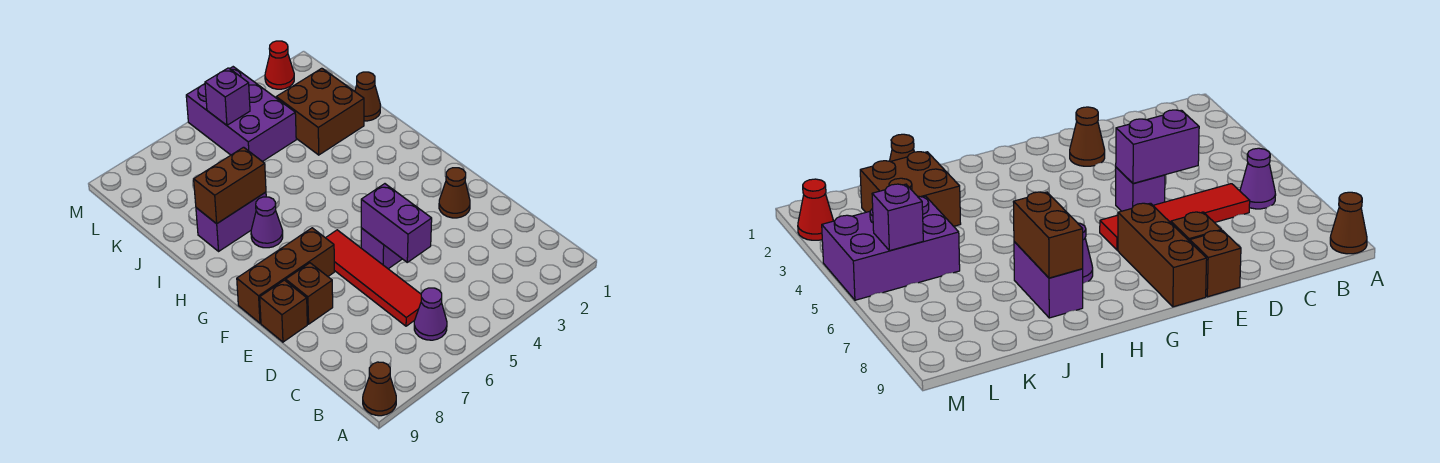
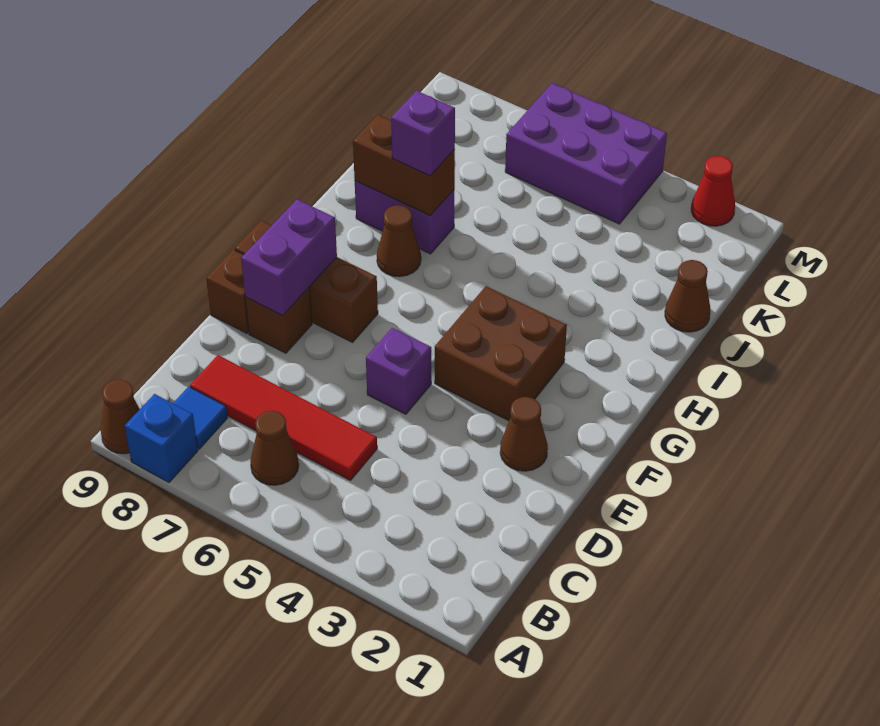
none -> blue brick A8 level 1
purple cone B6 level 1 -> brown cone B6 level 1
none -> blue tile B8 level 1
red tile C6:F6 level 1 -> red tile C5:C8 level 1
purple brick D5:E5 level 2 -> purple brick E8:F8 level 2
purple cone H7 level 1 -> brown cone H7 level 1
brown brick J2:K3 level 1 -> brown brick F3:G4 level 1
purple brick K4:M5 level 1 -> purple brick L4:M6 level 1
purple brick L5 level 2 -> purple brick I7 level 3

